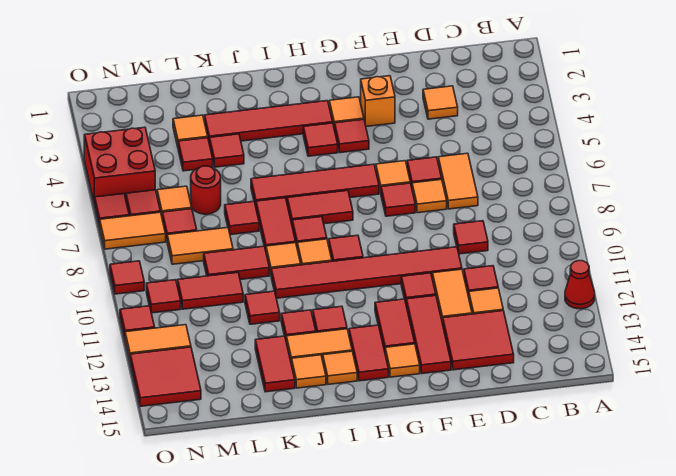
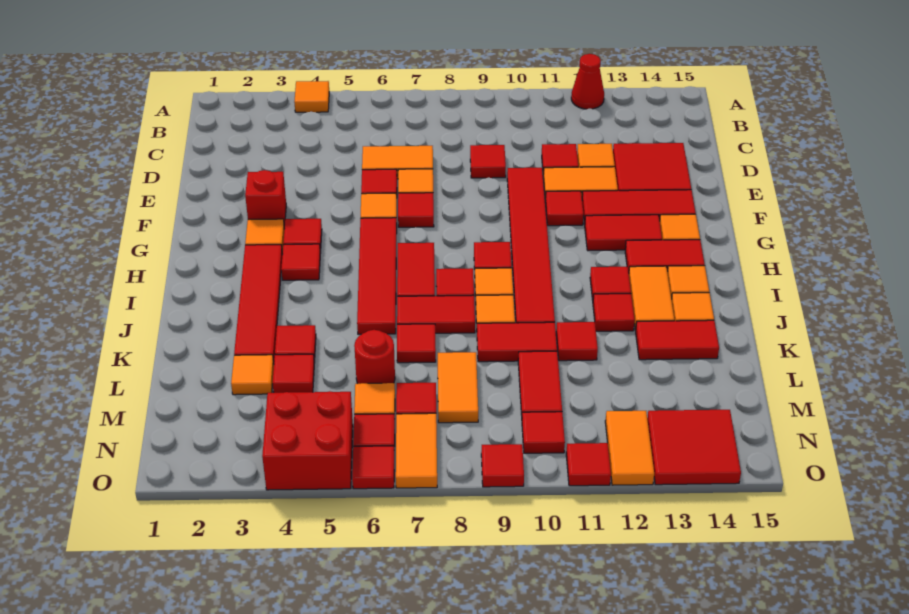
orange tile D3 level 1 -> orange tile A4 level 1
orange brick F3 level 1 -> red brick F3 level 1
red tile K9:L9 level 1 -> red tile K9:K10 level 1

